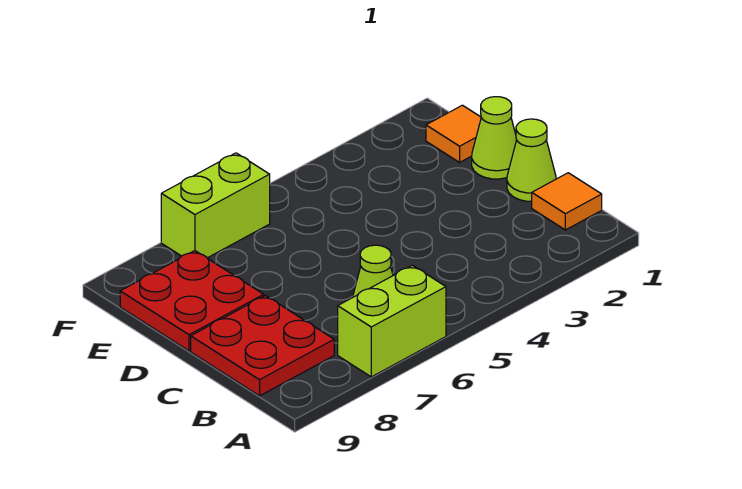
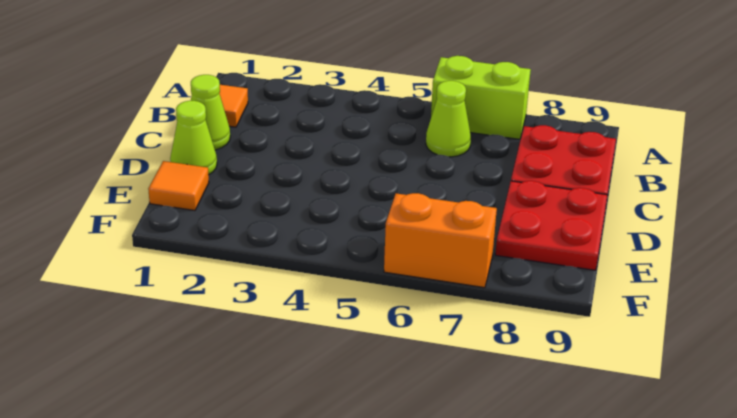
lime brick F6:F7 level 1 -> orange brick F6:F7 level 1

